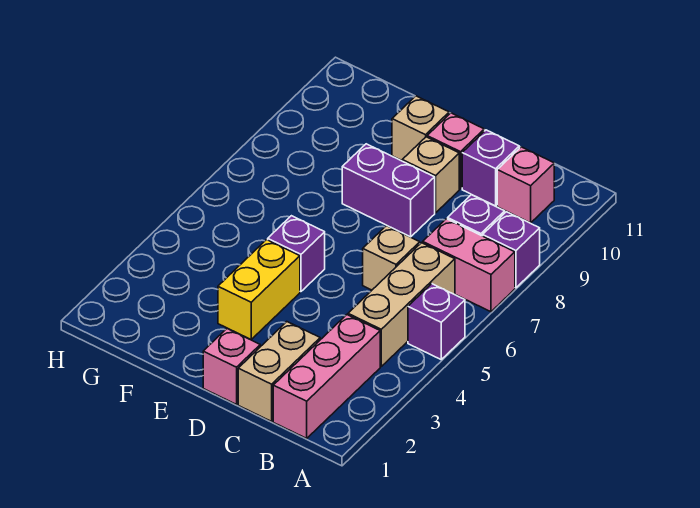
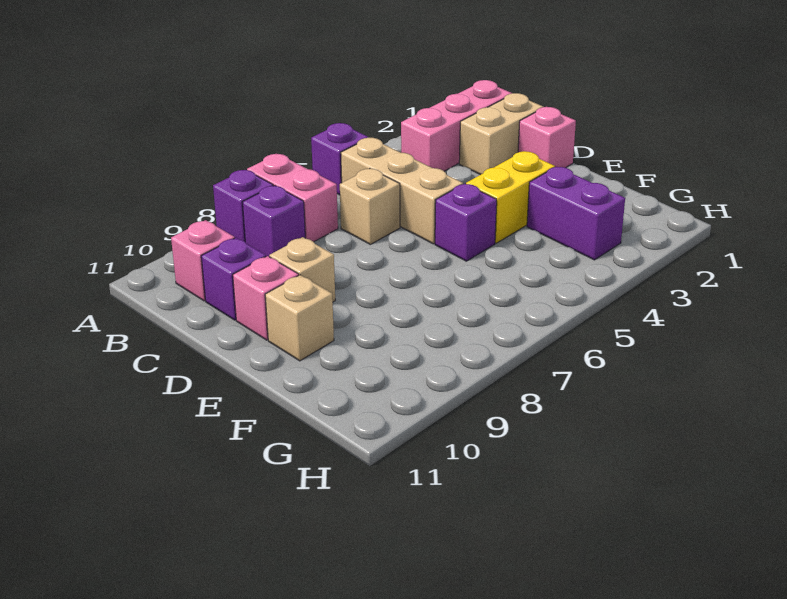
tan brick B4:B6 level 1 -> tan brick B5:D5 level 1
purple brick D8:E8 level 1 -> purple brick F3:G3 level 1

